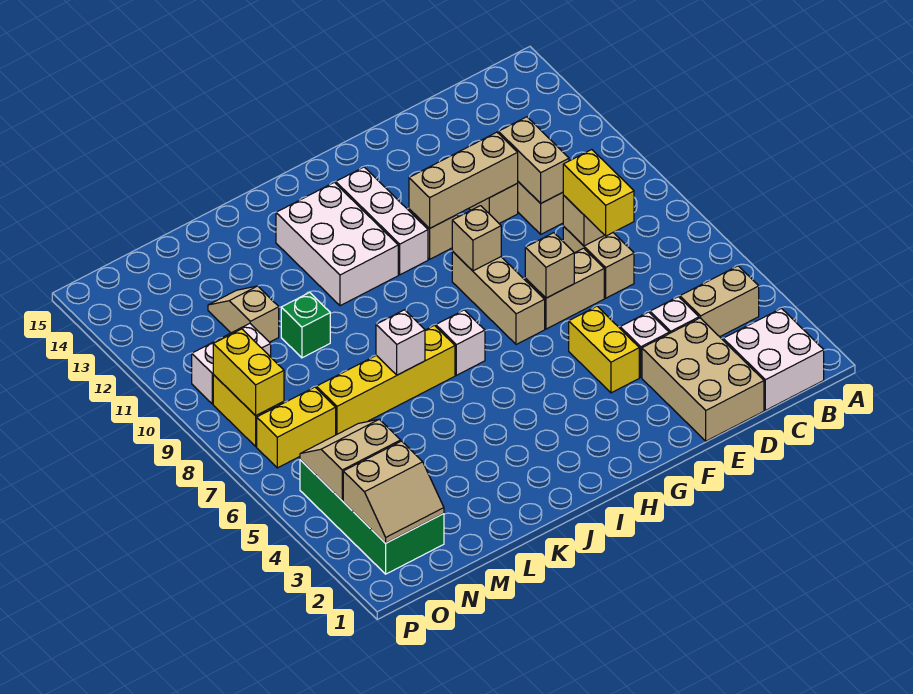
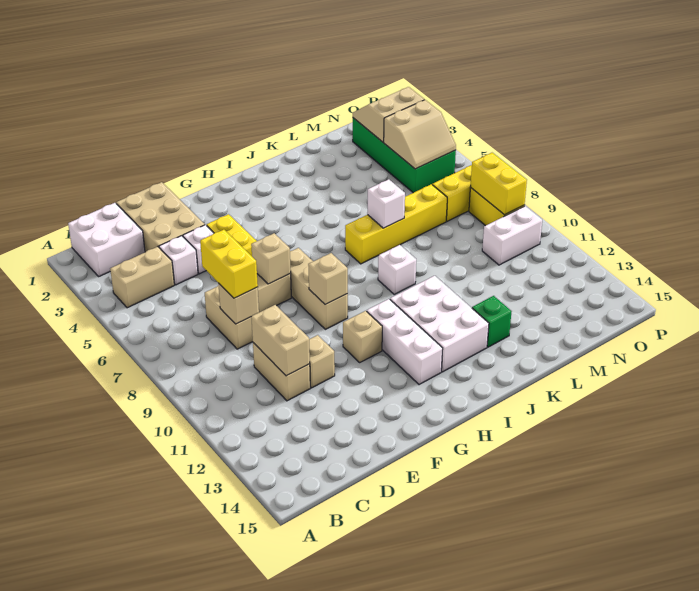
tan brick E11:G11 level 2 -> none
white brick I7 level 1 -> white brick J9 level 1
green brick L10 level 1 -> green brick K13 level 1
tan slope M11:M12 level 1 top 11 -> none

